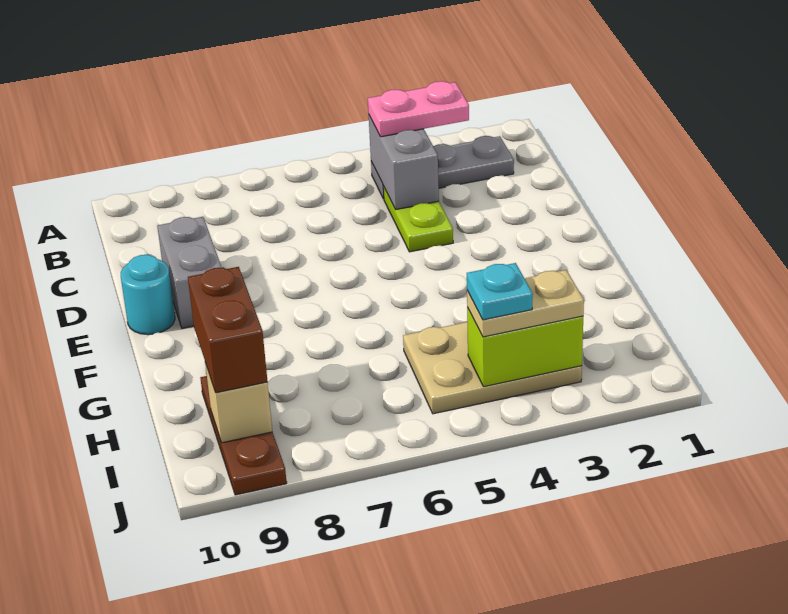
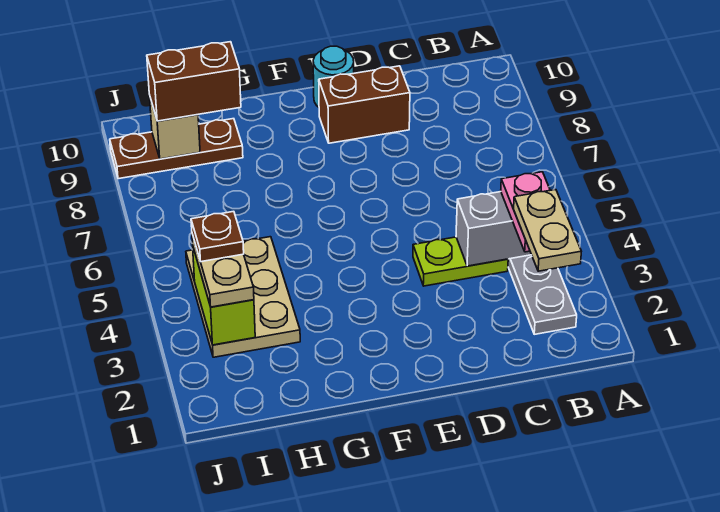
none -> tan plate B2:B3 level 4
grey brick D9:E9 level 1 -> brown brick D9:E9 level 1
cyan plate I4 level 4 -> brown plate I4 level 4

